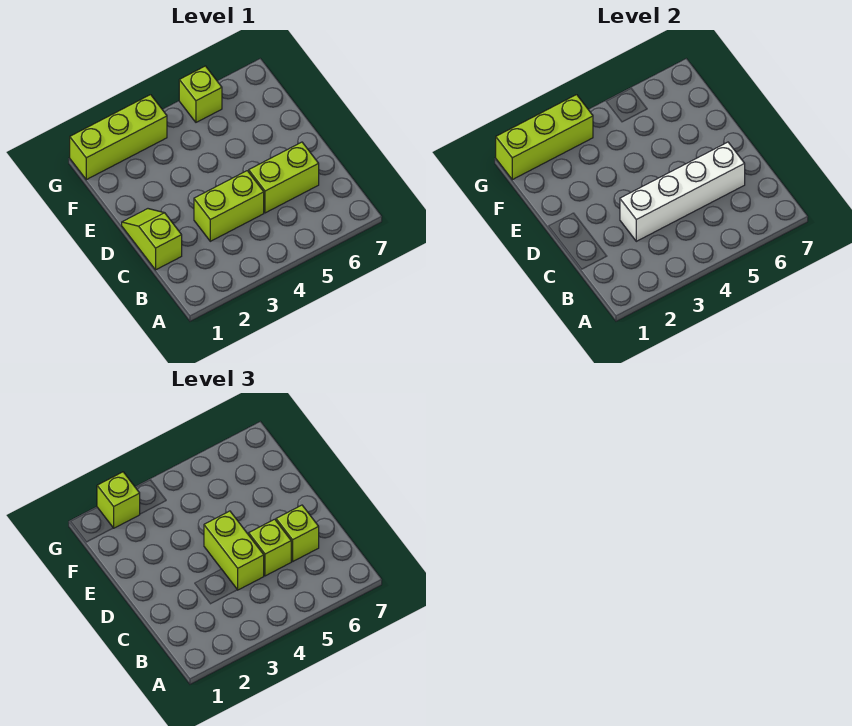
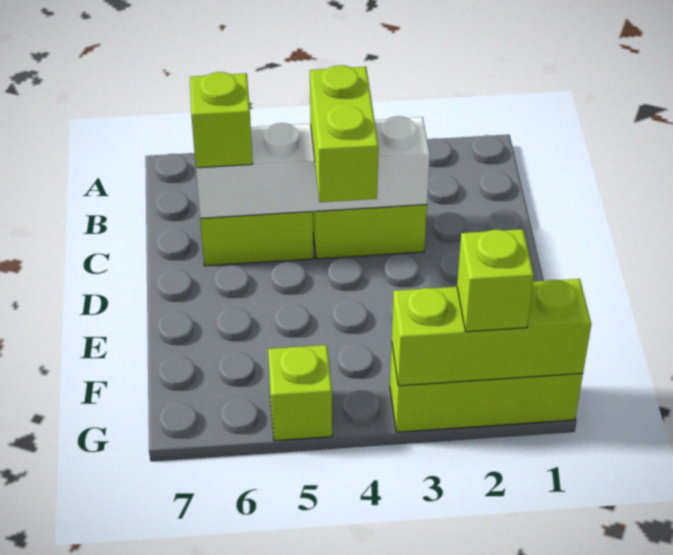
lime slope C1:D1 level 1 top C -> none
lime brick C5 level 3 -> none

